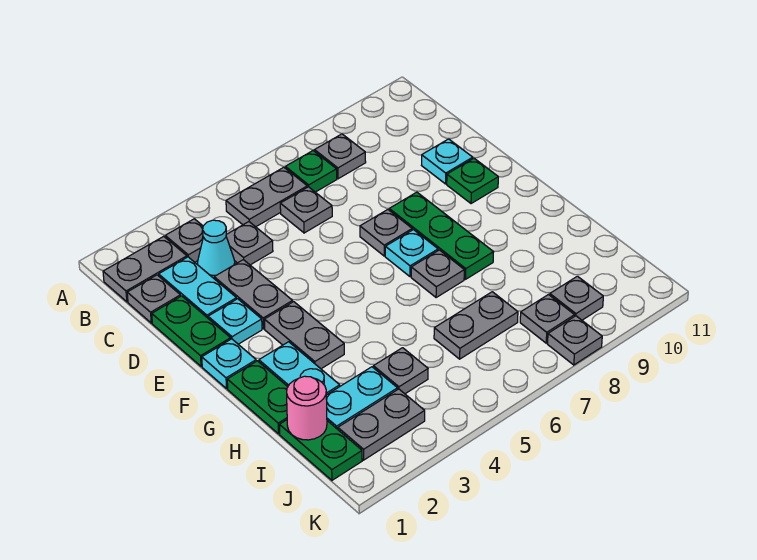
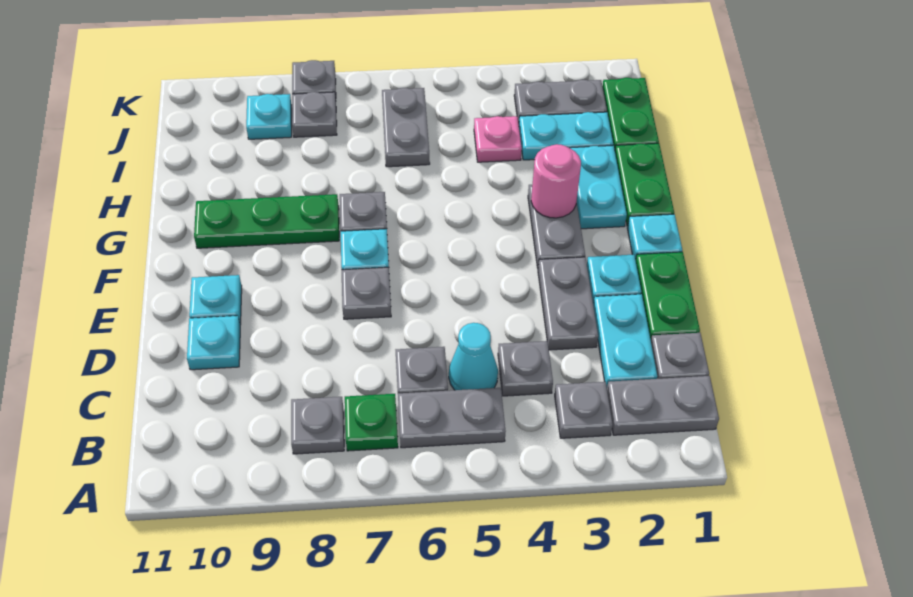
cyan cone C3 level 1 -> cyan cone C5 level 1
green plate E8:G8 level 1 -> green plate G8:G10 level 1
green plate E10 level 1 -> cyan plate E10 level 1
pink round brick I1 level 2 -> pink round brick G3 level 2
grey plate I4 level 1 -> pink plate I4 level 1
grey plate I6:I7 level 1 -> grey plate I6:J6 level 1
grey plate J9 level 1 -> cyan plate J9 level 1

